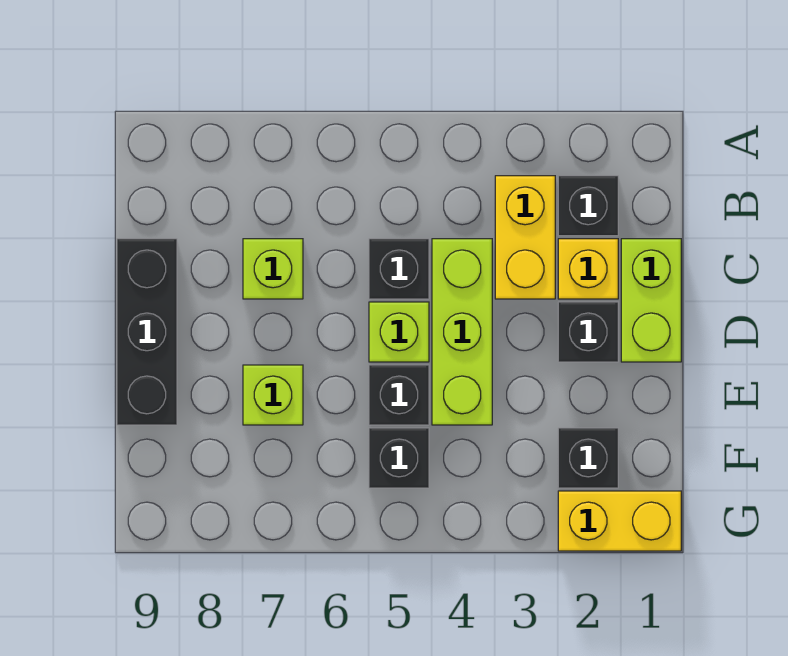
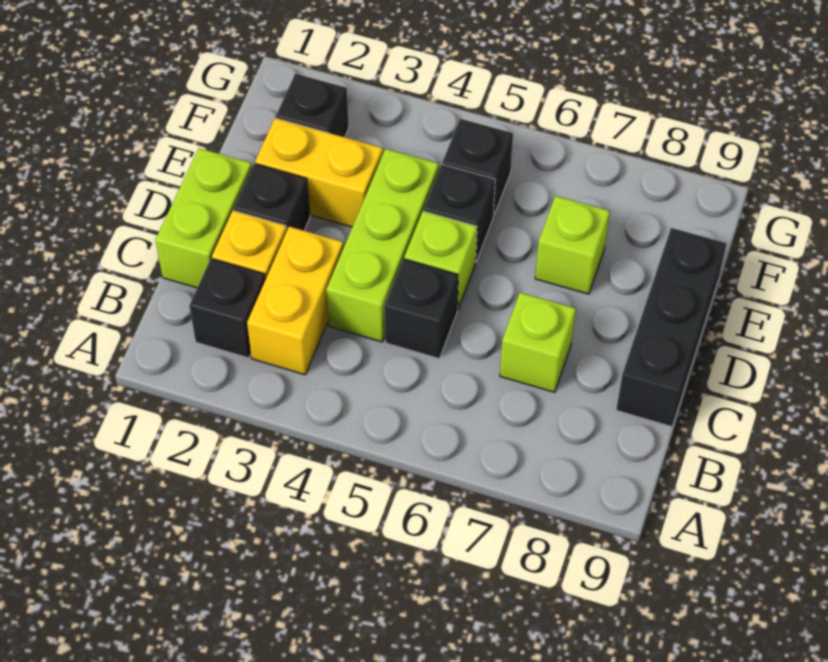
yellow brick G1:G2 level 1 -> yellow brick E2:E3 level 1

